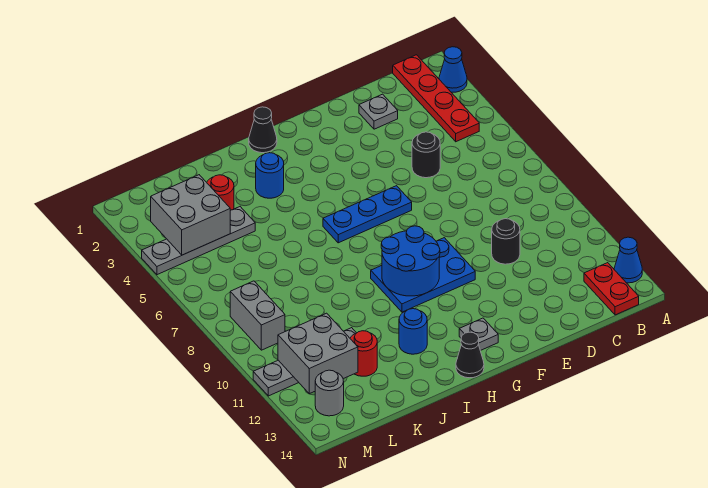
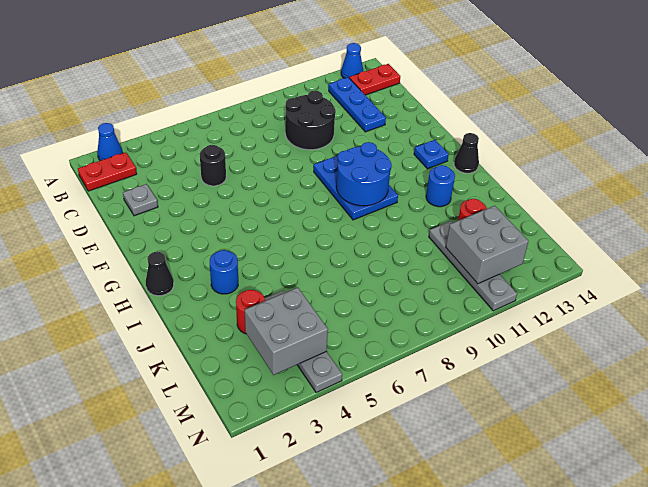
red plate B1:B4 level 1 -> red plate B1:B2 level 1
black round brick D10 level 1 -> black round brick C9:D10 level 1
blue plate F6:H6 level 1 -> blue plate B12:D12 level 1
grey plate G13 level 1 -> blue plate G13 level 1
grey brick M8:M9 level 1 -> none
grey round brick M13 level 1 -> none

